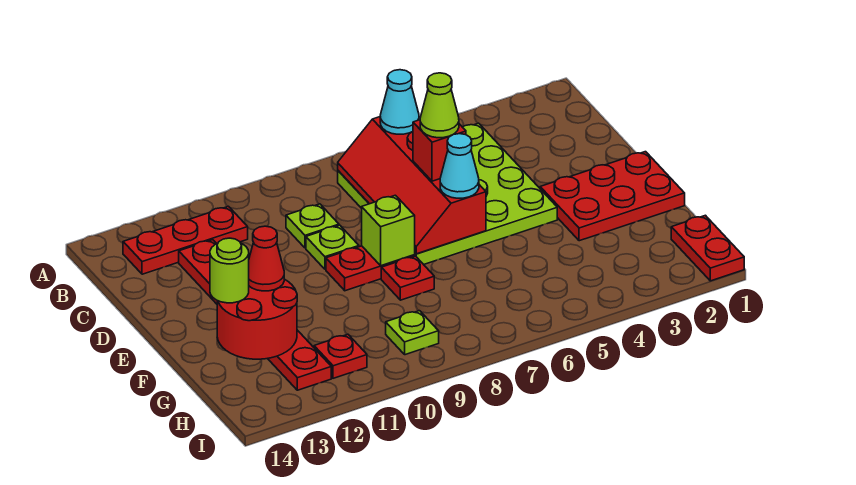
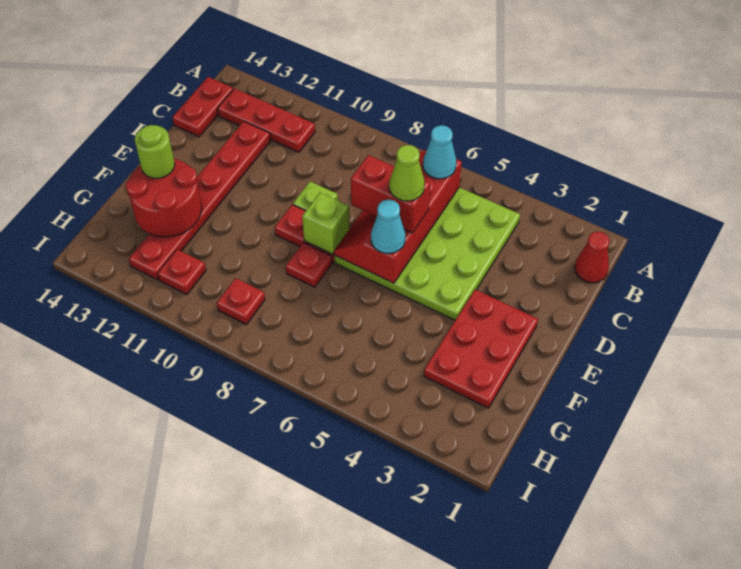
lime plate C9 level 1 -> none
red brick D6 level 3 -> red brick D6:D7 level 3
red plate E1:F3 level 1 -> red plate E2:G3 level 1
red cone F12 level 3 -> red cone B1 level 1
red plate H1:I1 level 1 -> red plate B14:C14 level 1
lime plate H9 level 1 -> red plate H9 level 1

